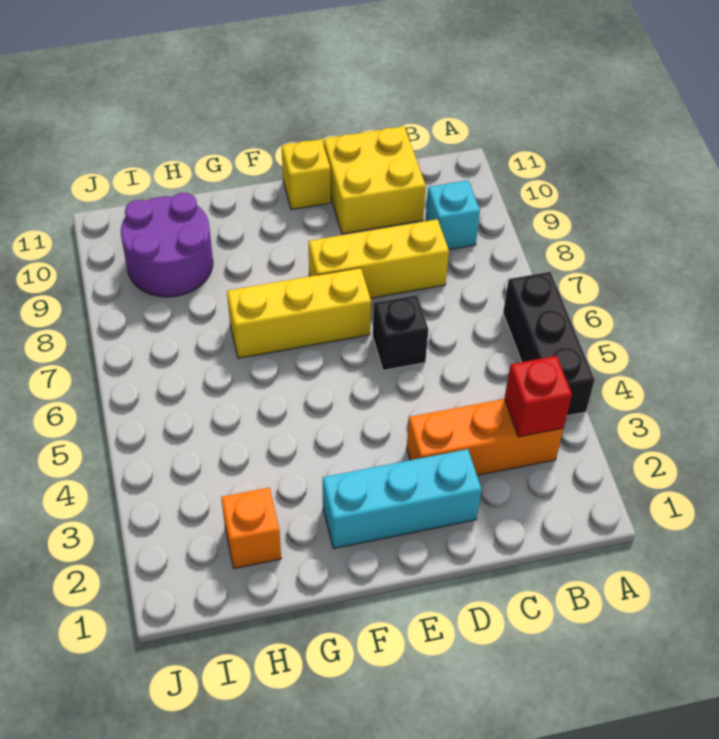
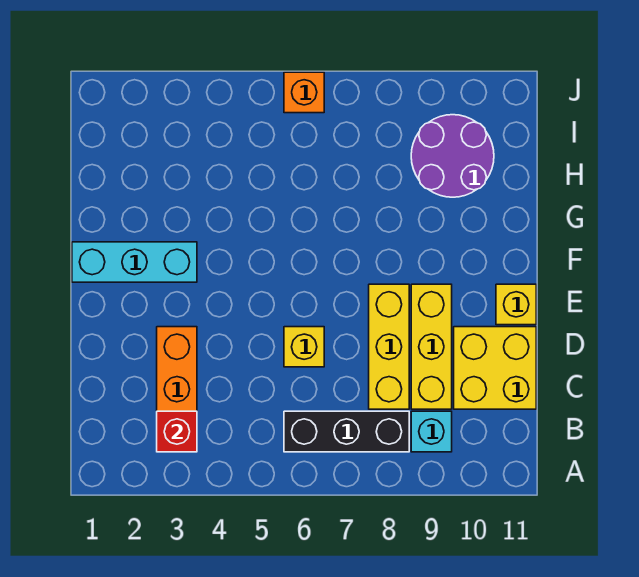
black brick A4:A6 level 1 -> black brick B6:B8 level 1
cyan brick D2:F2 level 1 -> cyan brick F1:F3 level 1
black brick D6 level 1 -> yellow brick D6 level 1
yellow brick E7:G7 level 1 -> yellow brick C9:E9 level 1
orange brick H2 level 1 -> orange brick J6 level 1

